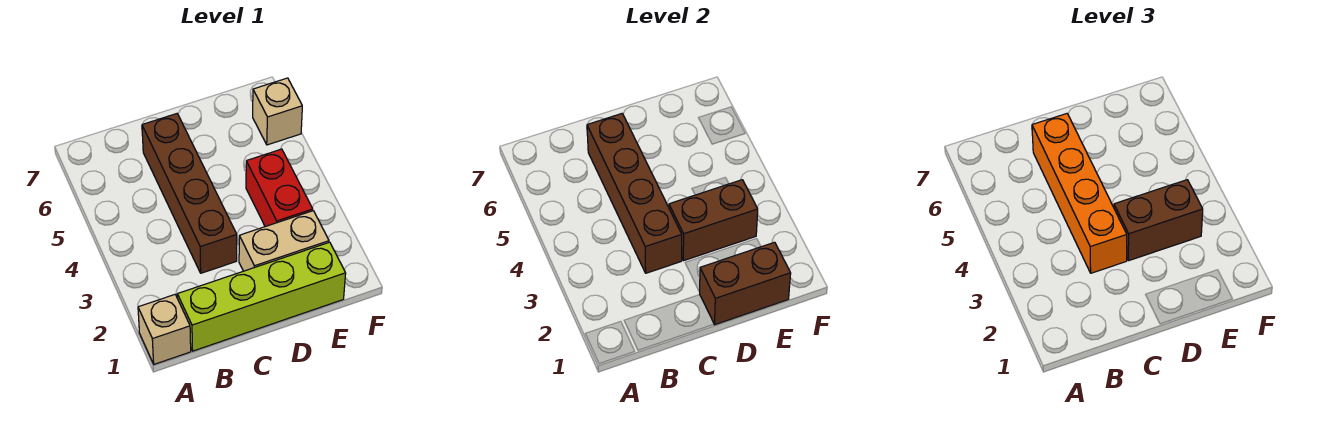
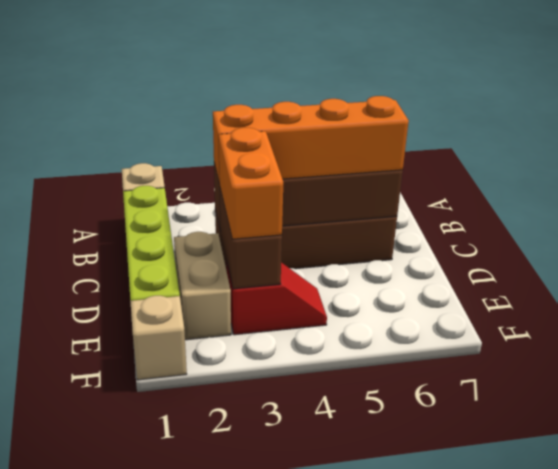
brown brick D1:E1 level 2 -> none
brown brick D3:E3 level 3 -> orange brick D3:E3 level 3
red brick E3:E4 level 1 -> red slope E3:E4 level 1 top 3
tan brick F6 level 1 -> tan brick F1 level 1

